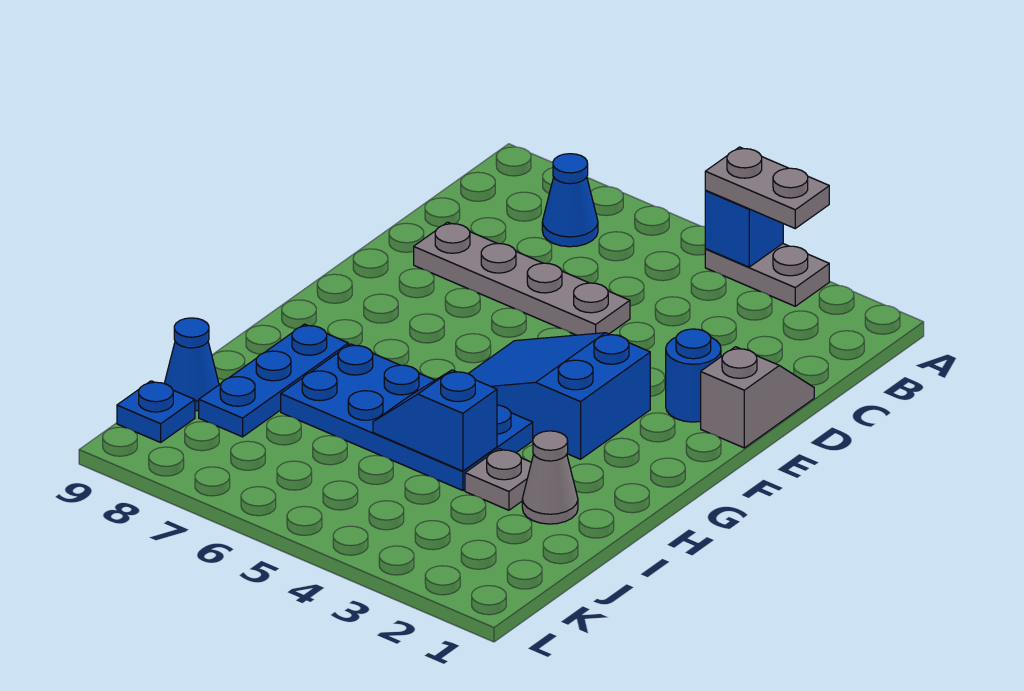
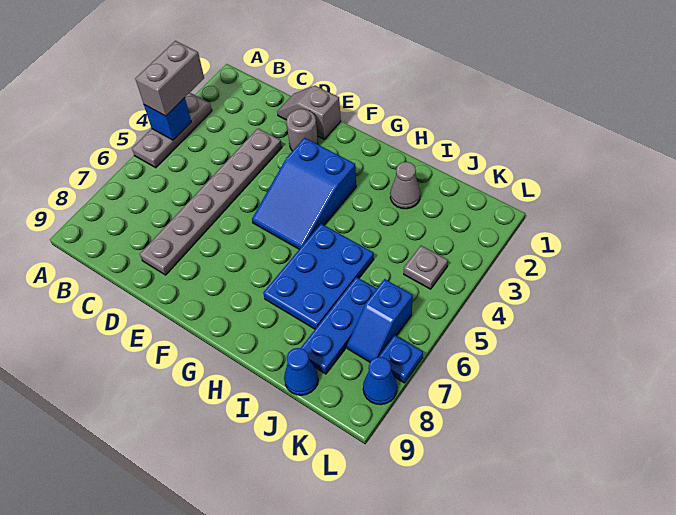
grey plate A3:A4 level 1 -> grey plate A3:A5 level 1
grey plate A3:A4 level 3 -> grey brick A3:A4 level 3
blue cone B7 level 1 -> blue cone L8 level 1
grey plate D5:D8 level 1 -> grey plate D3:D8 level 1
blue round brick E2 level 1 -> grey round brick E2 level 1
blue plate H4:I7 level 1 -> blue plate H5:I7 level 1
blue plate H8:J8 level 1 -> blue plate J6:J8 level 1
grey plate I3 level 1 -> grey plate K4 level 1
blue slope I4:I5 level 2 top 4 -> blue slope K6:K7 level 1 top 6
blue plate K9 level 1 -> blue plate L7 level 1

